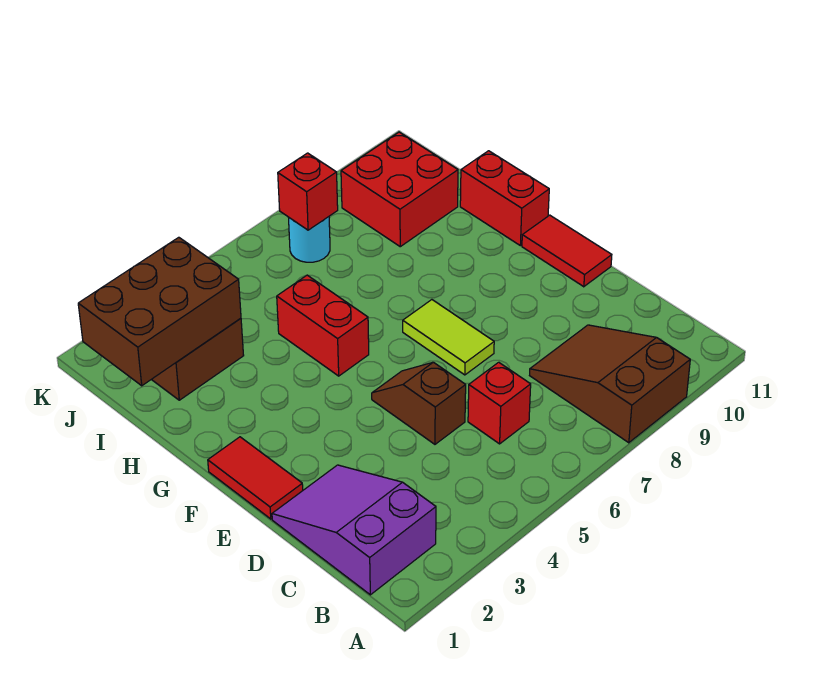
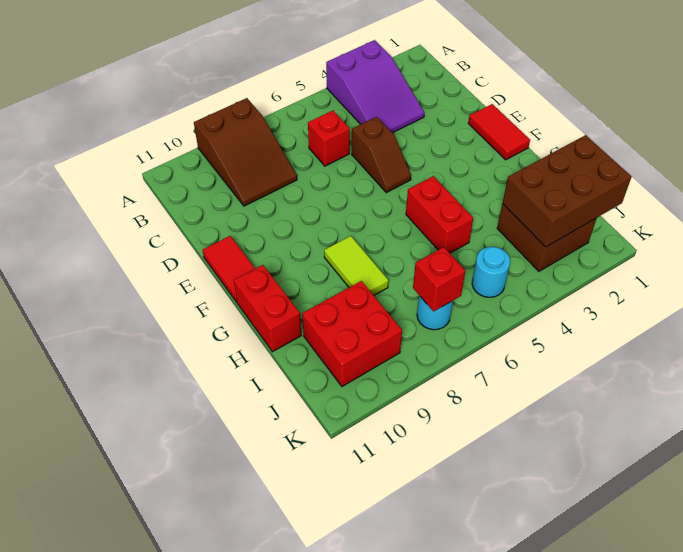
purple slope B1:D2 level 1 top B -> purple slope A3:C4 level 1 top A
lime tile E7:F7 level 1 -> lime tile G8:H8 level 1
none -> cyan round brick J5 level 1

